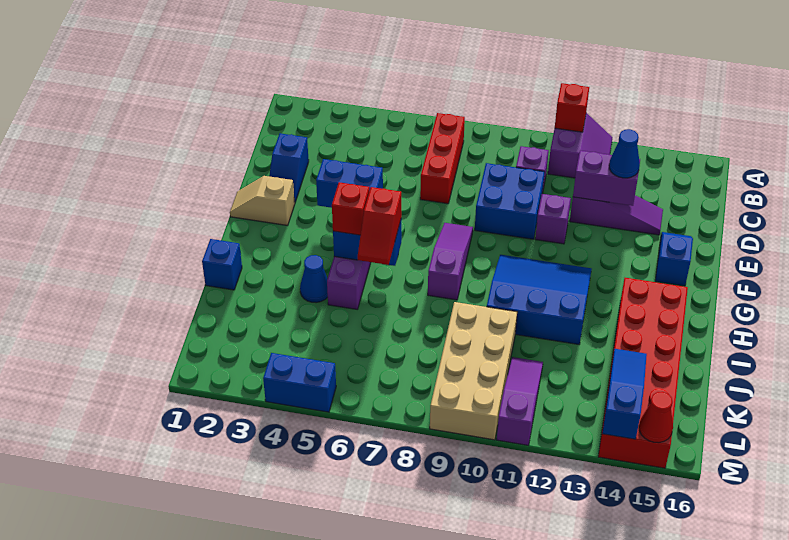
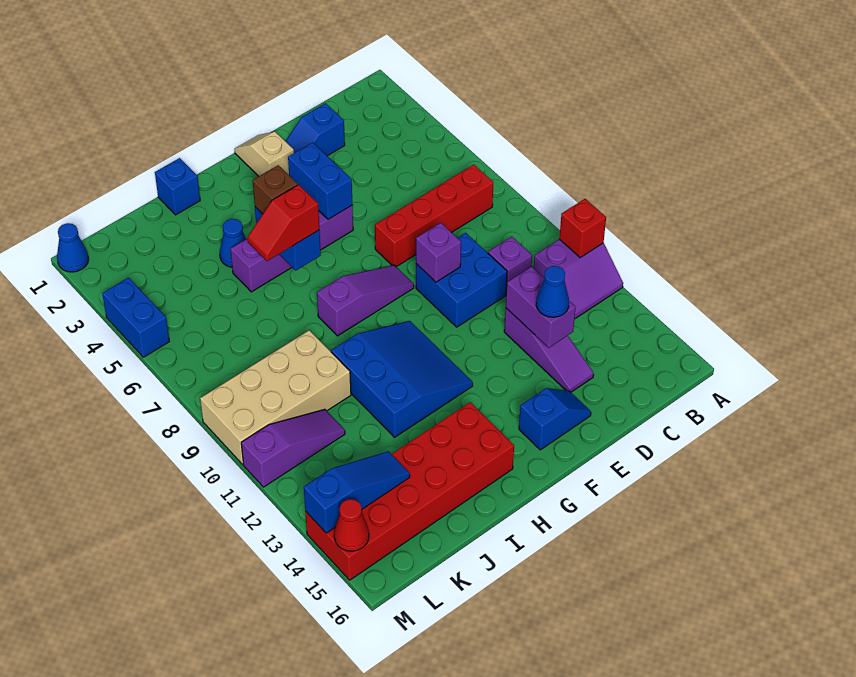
red brick B7:D7 level 1 -> red brick B7:E7 level 1
purple brick E11 level 1 -> purple brick E9 level 2
red brick H5 level 3 -> brown brick H5 level 3
none -> blue cone M1 level 1

